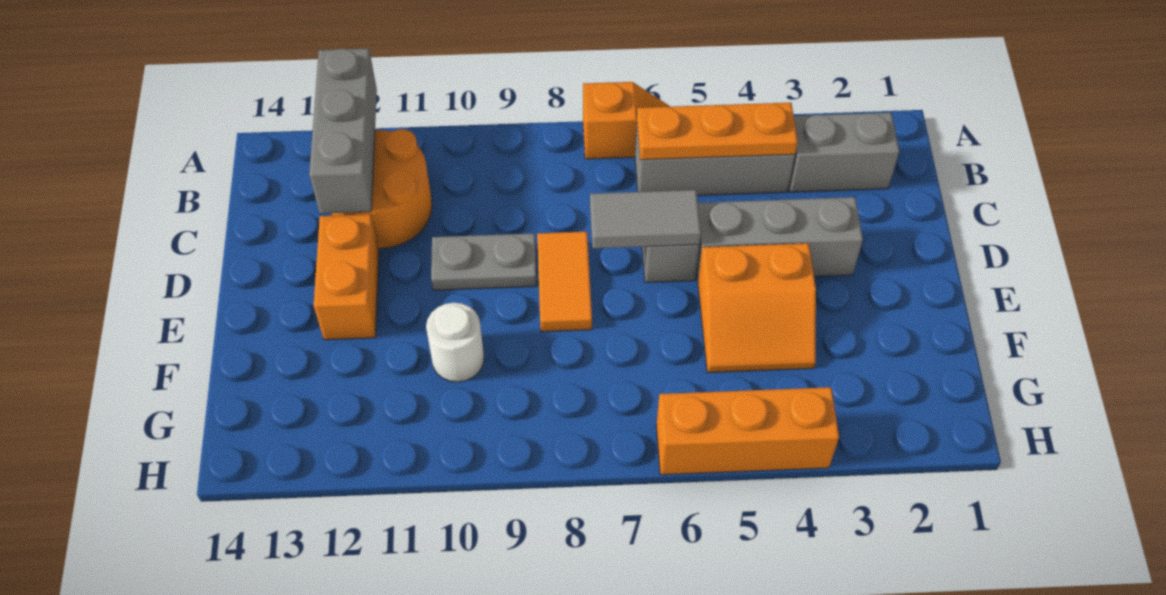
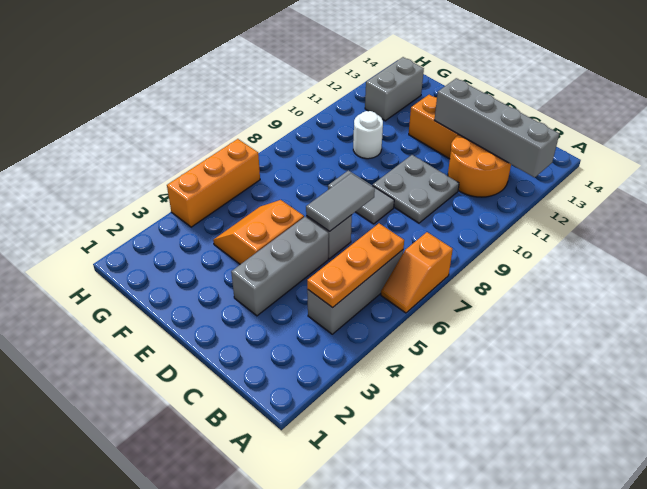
grey brick A12:C12 level 2 -> grey brick A12:D12 level 2
grey brick B2:B3 level 1 -> grey brick G12:G13 level 1
orange tile D8:E8 level 1 -> grey tile D8:E8 level 1
grey plate D9:D10 level 1 -> grey plate C9:D10 level 1

